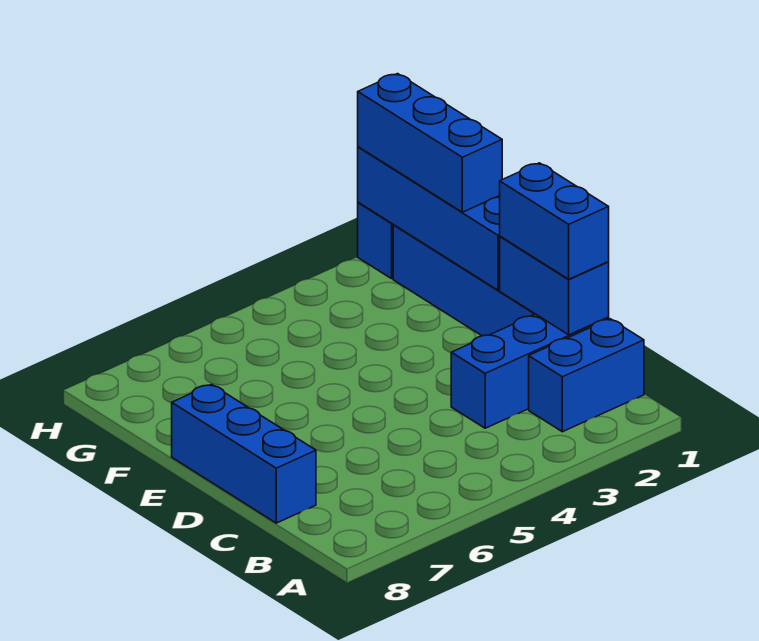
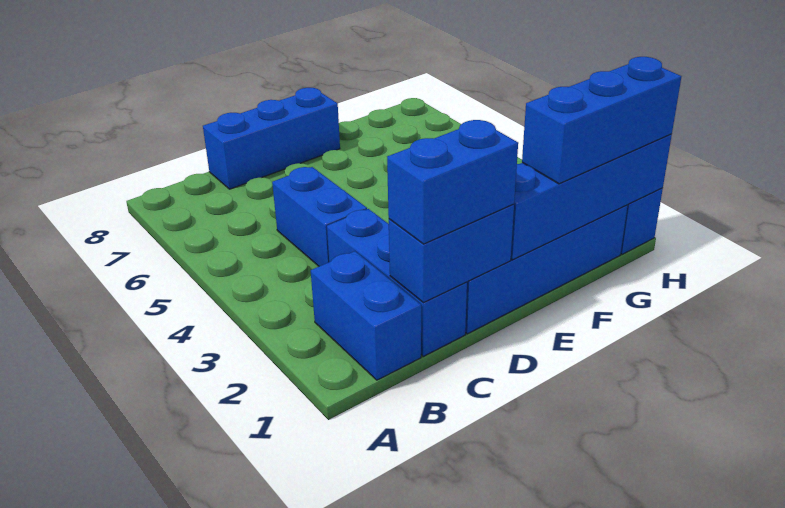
none -> blue brick C4:C5 level 1

